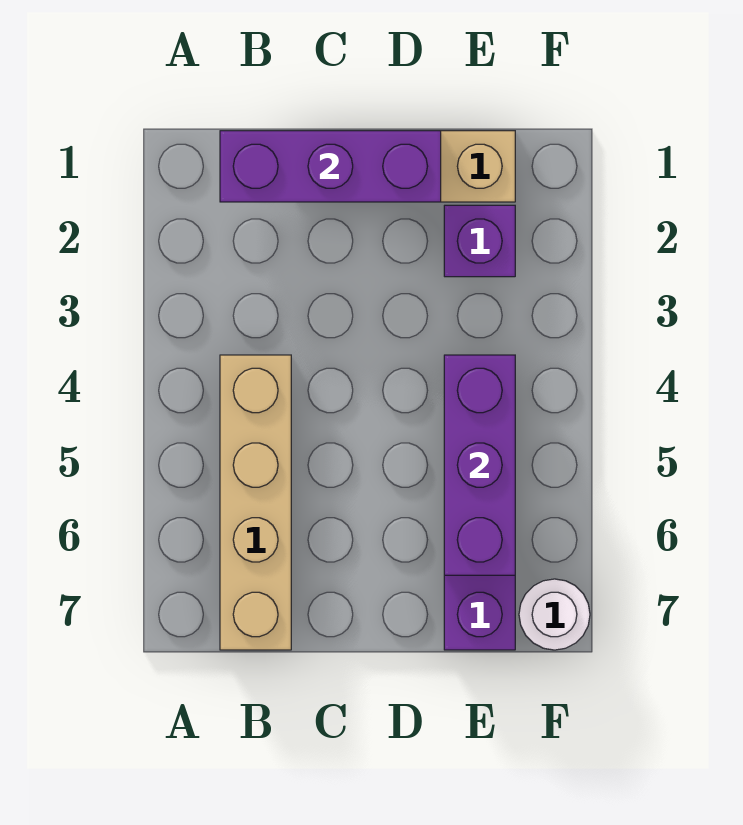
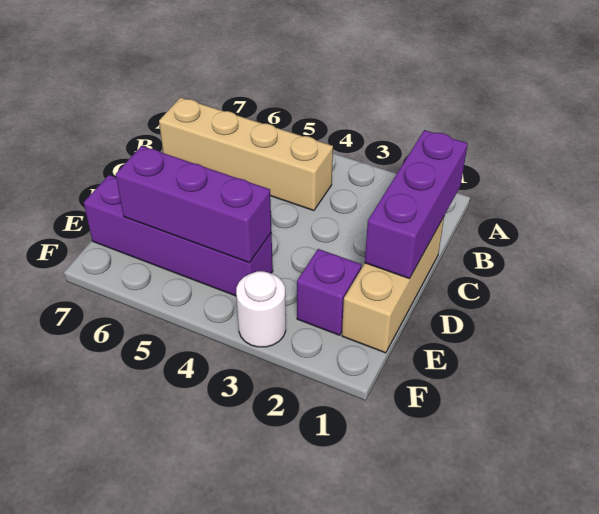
white round brick F7 level 1 -> white round brick F3 level 1

